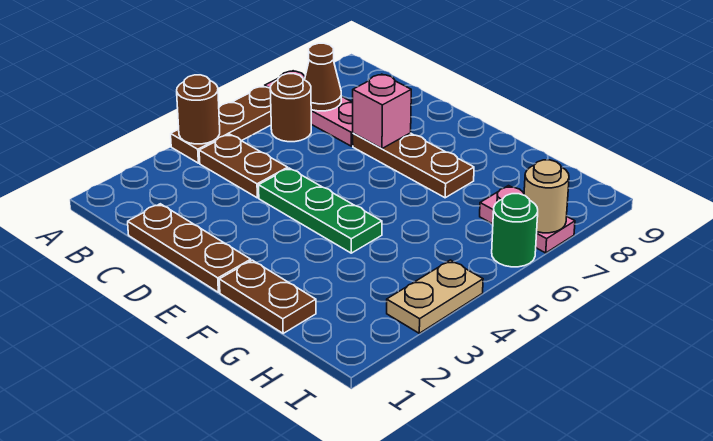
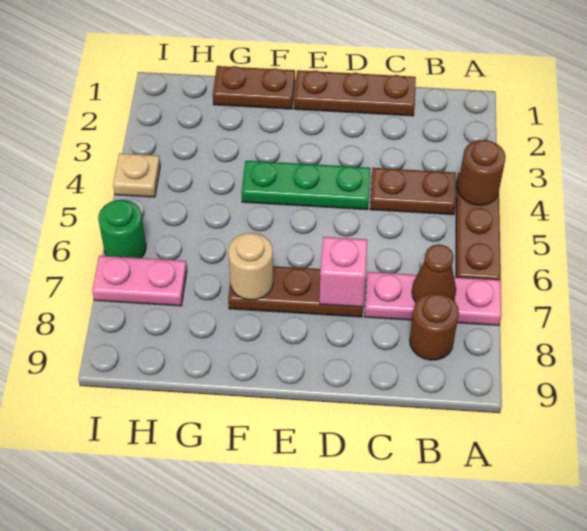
brown round brick B6 level 1 -> brown round brick B8 level 1
tan plate I3:I4 level 1 -> tan plate I4 level 1
tan round brick I7 level 2 -> tan round brick F7 level 2

